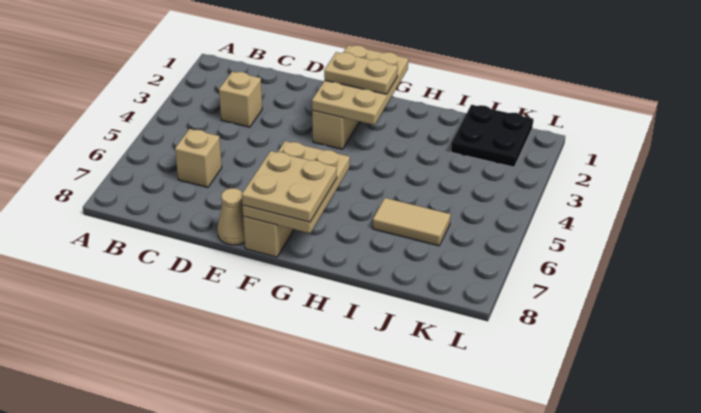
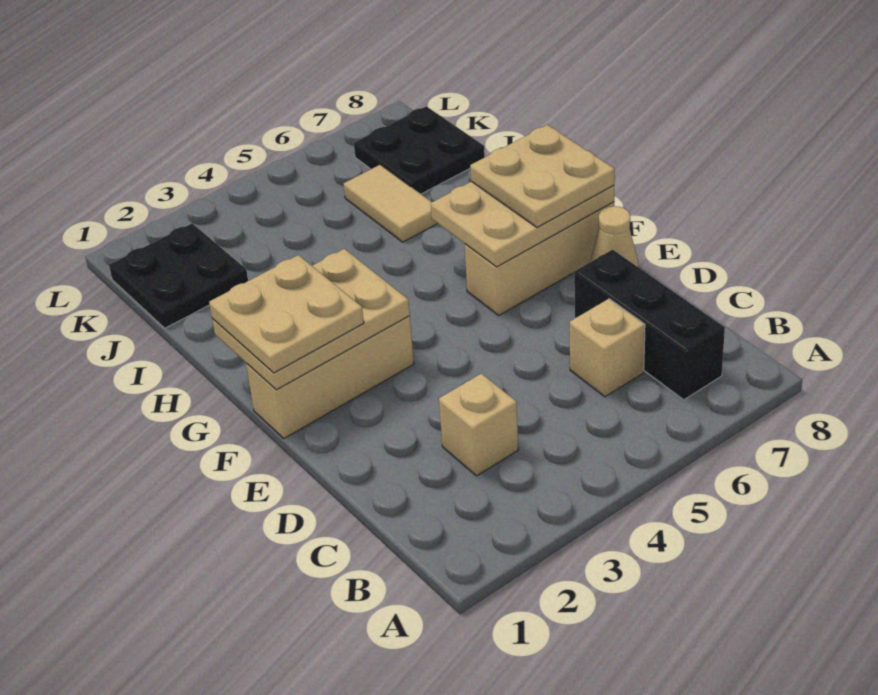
none -> black brick B7:D7 level 1
tan plate F2:G2 level 3 -> tan plate F1:G2 level 3
none -> black plate J7:K8 level 1

